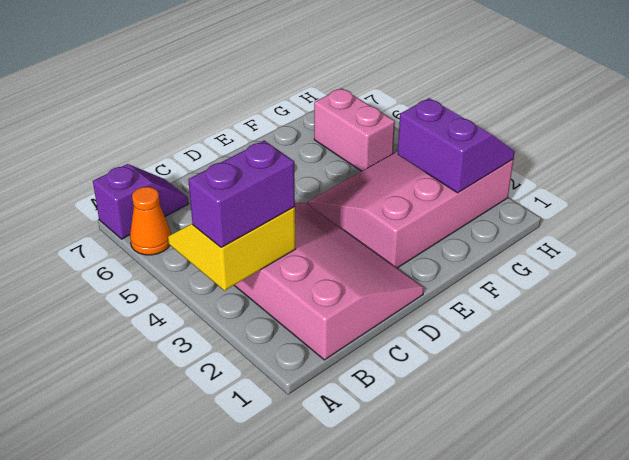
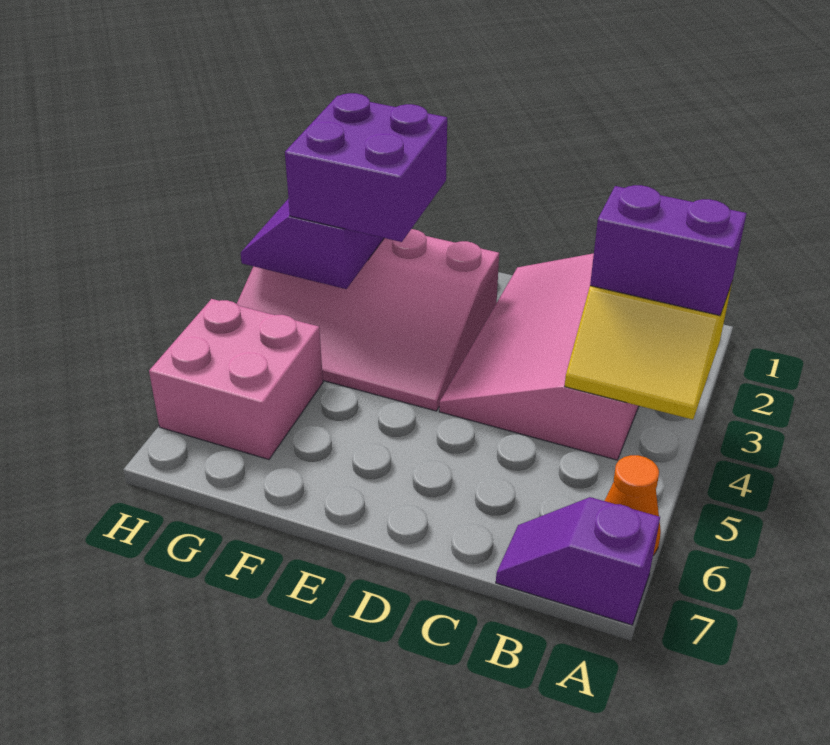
none -> purple brick F2:G3 level 3
pink brick G5:G6 level 1 -> pink brick G5:H6 level 1

